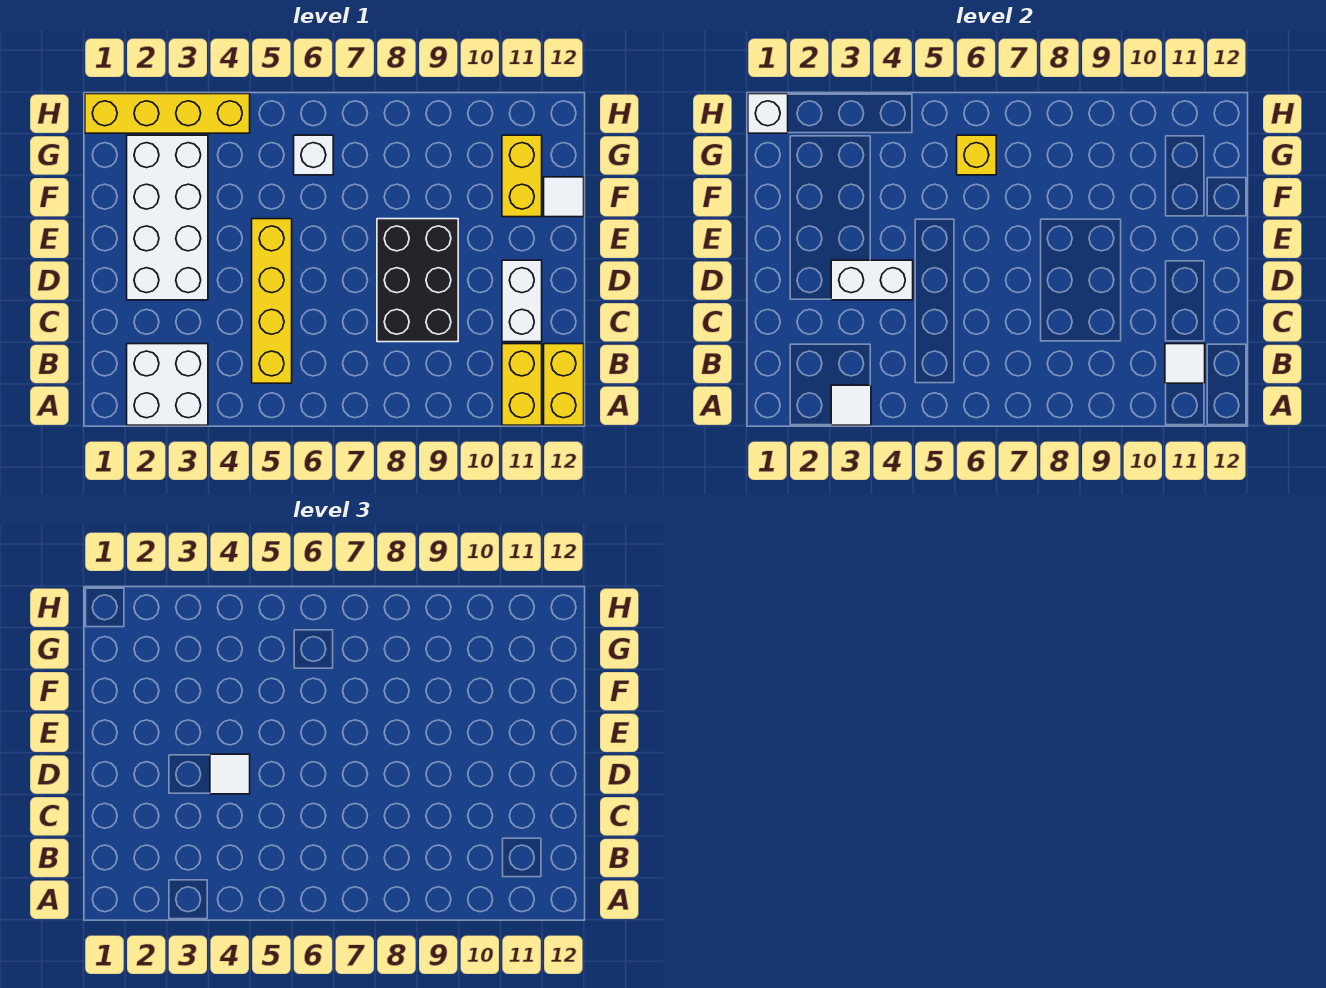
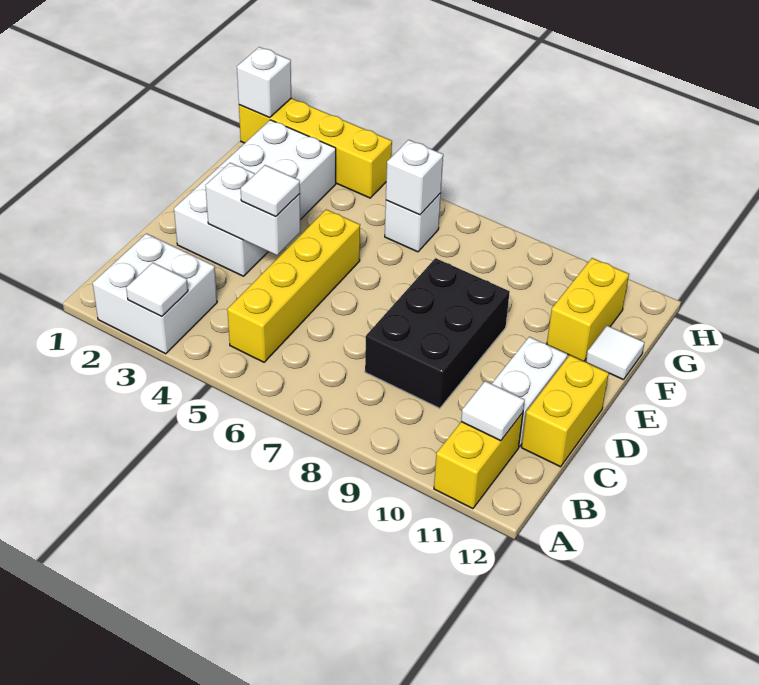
yellow brick A12:B12 level 1 -> yellow brick C12:D12 level 1
yellow brick G6 level 2 -> white brick G6 level 2

